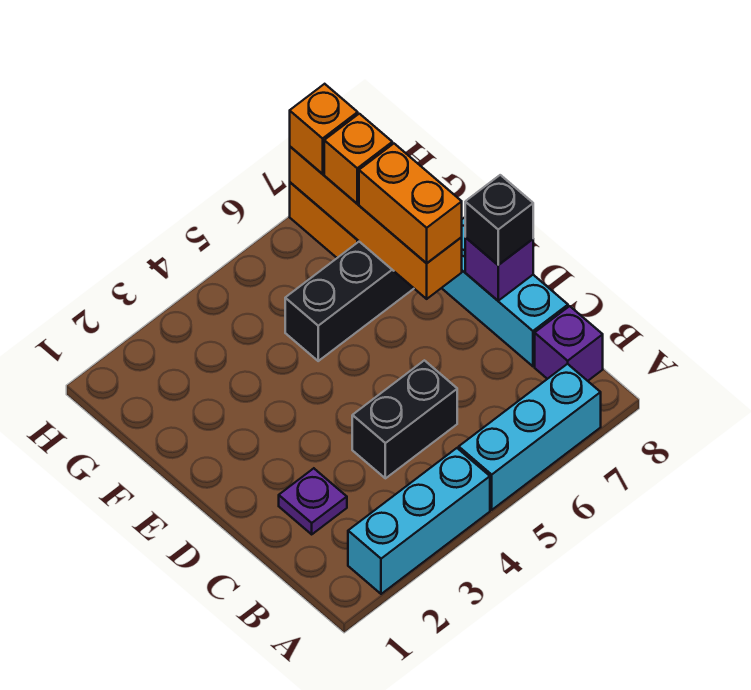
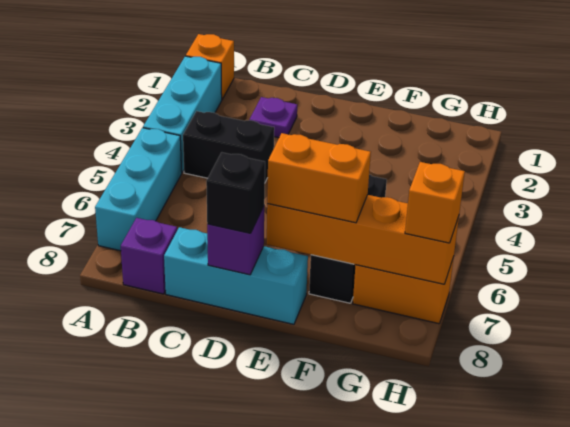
black brick C4:C5 level 1 -> black brick B4:C4 level 1
orange brick G7 level 3 -> orange brick A1 level 1

